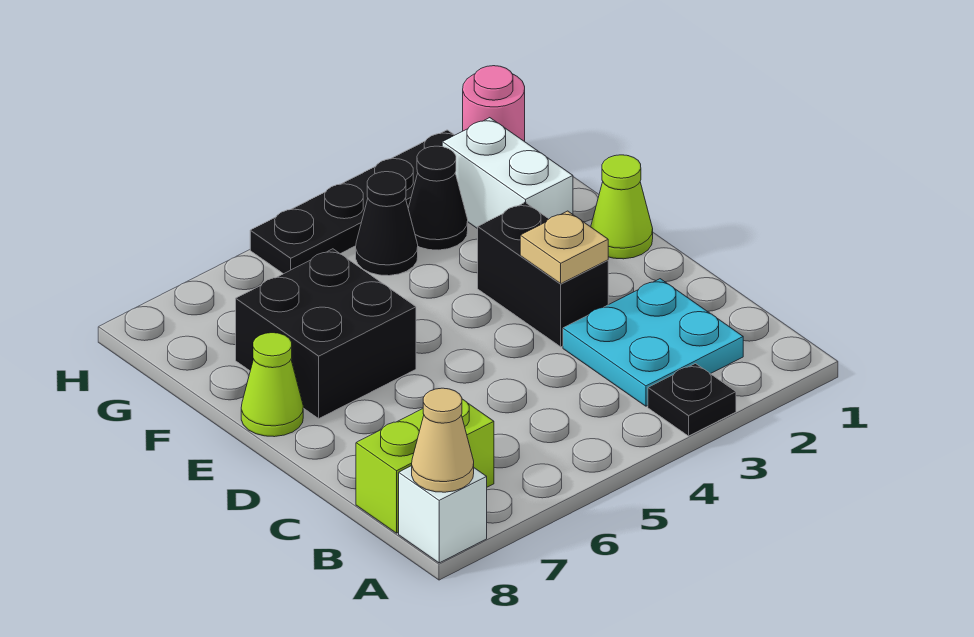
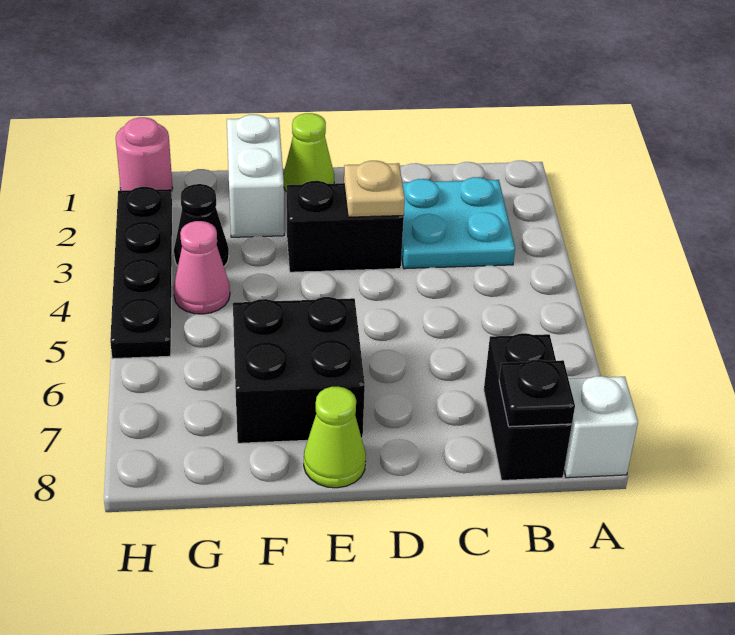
black plate A3 level 1 -> black plate B8 level 2
tan cone A8 level 2 -> none
lime brick B7:B8 level 1 -> black brick B7:B8 level 1
white brick F2:G2 level 1 -> white brick F1:F2 level 1
black cone G4 level 1 -> pink cone G4 level 1

